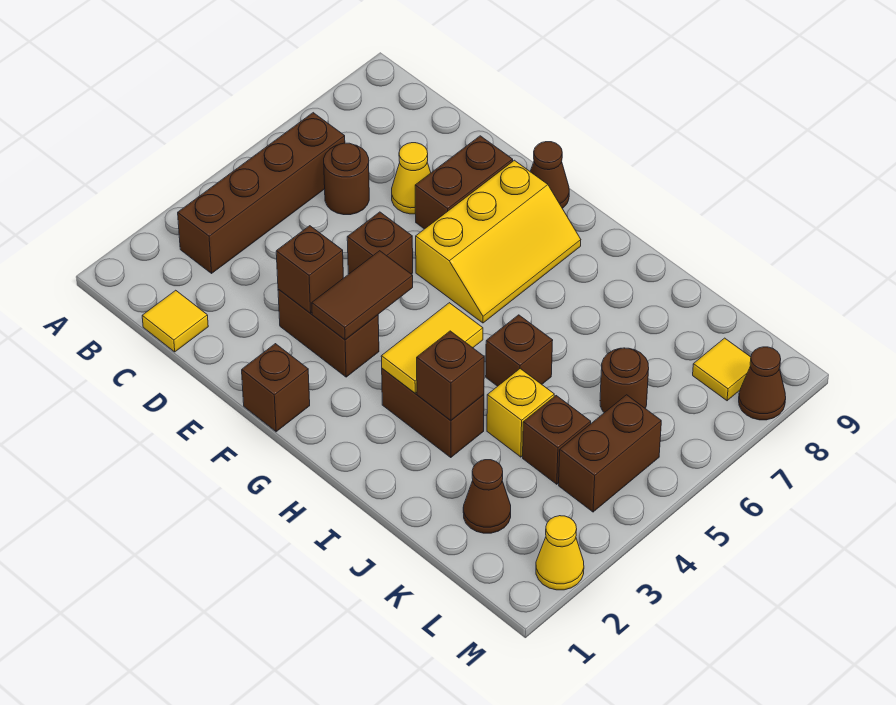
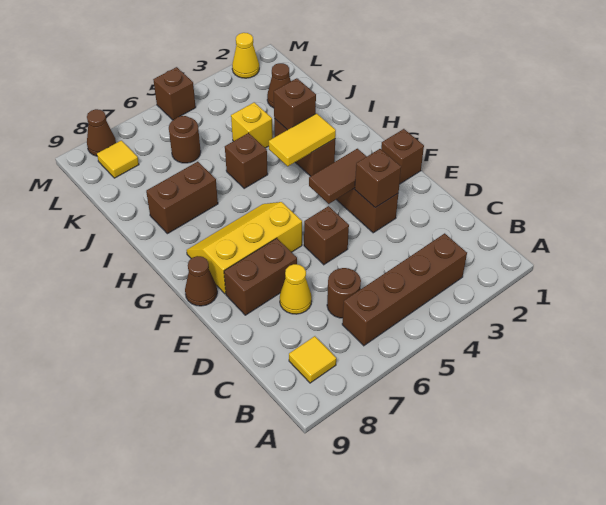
yellow tile C1 level 1 -> yellow tile B8 level 1
brown brick K4 level 1 -> brown brick M5 level 1
brown brick L4:L5 level 1 -> brown brick I7:I8 level 1

